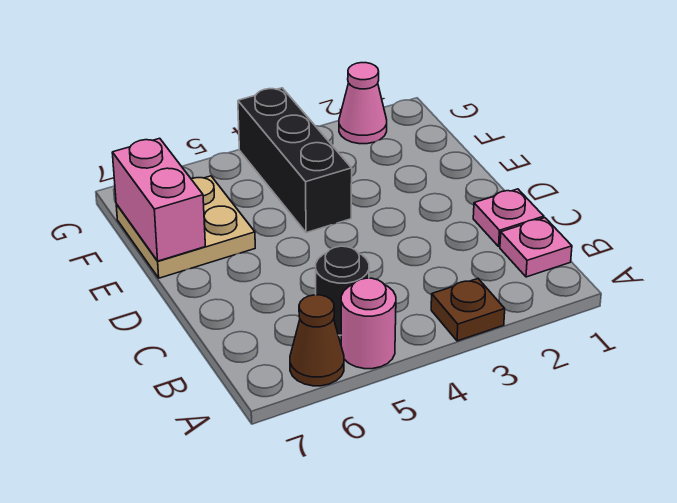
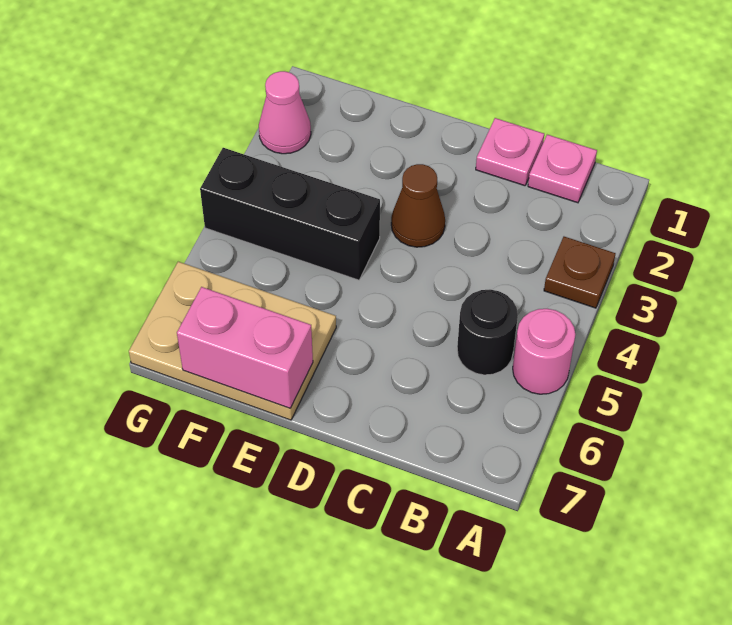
brown cone A6 level 1 -> brown cone D3 level 1
tan plate E6:F7 level 1 -> tan plate E6:G7 level 1

